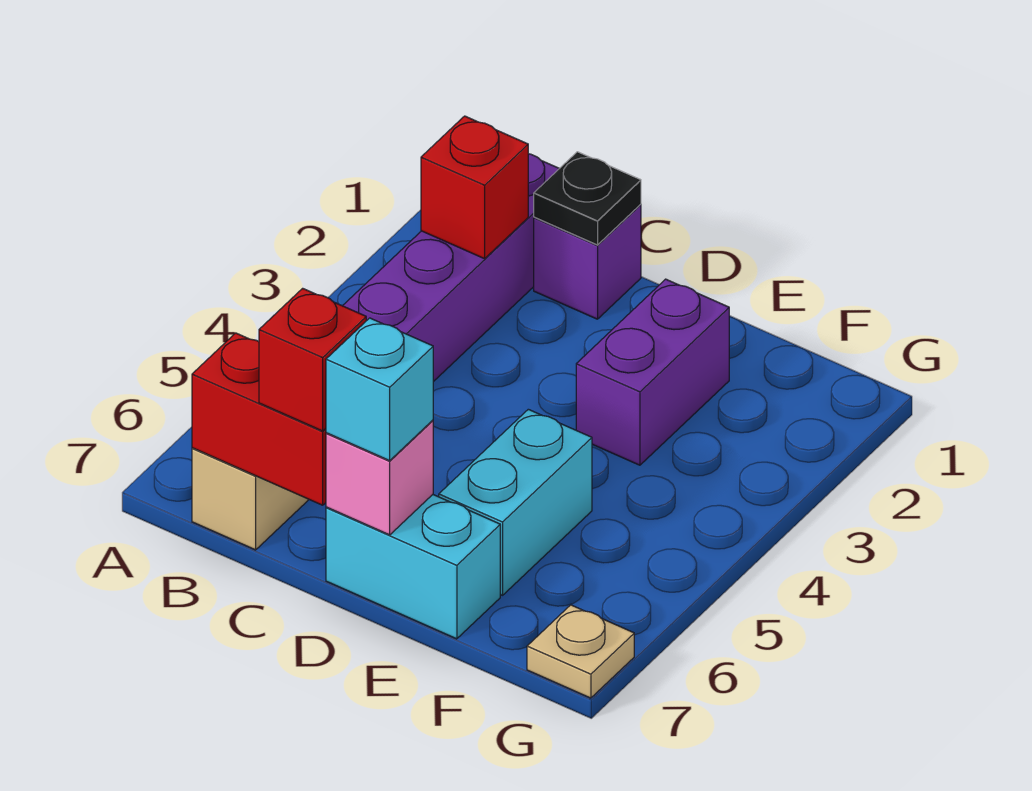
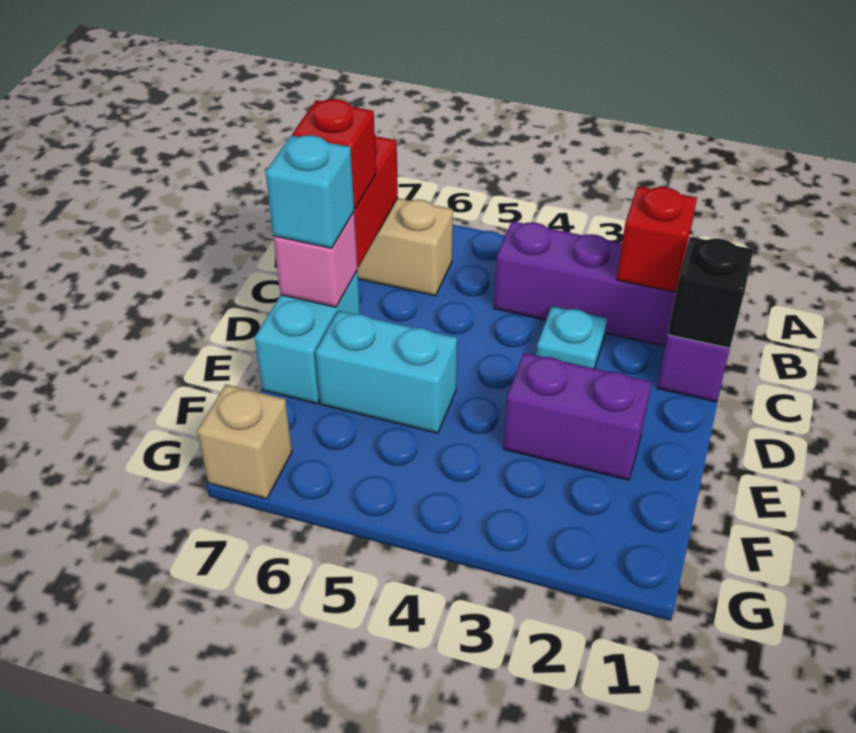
black plate C1 level 2 -> black brick C1 level 2
none -> cyan plate C3 level 1
tan plate G7 level 1 -> tan brick G7 level 1

